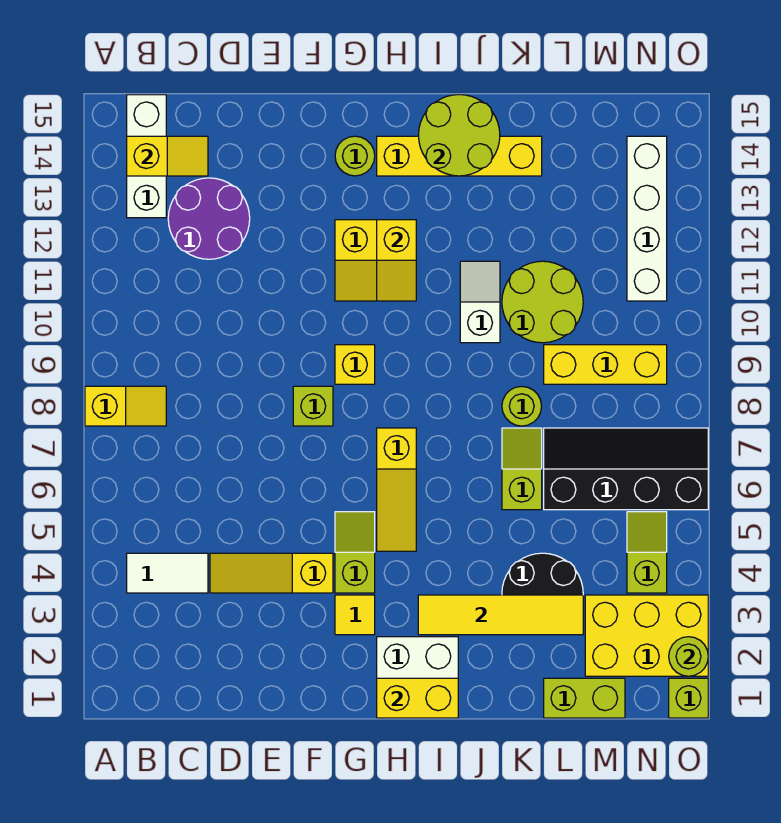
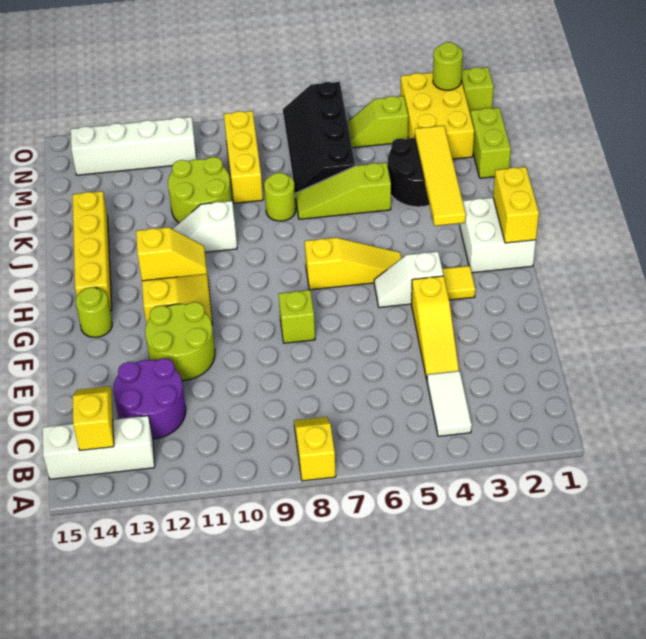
lime slope G4:G5 level 1 top 4 -> white slope G4:G5 level 1 top 4
yellow brick G9 level 1 -> none
lime round brick I14:J15 level 2 -> lime round brick E11:F12 level 1
lime slope K6:K7 level 1 top 6 -> lime slope K5:K7 level 1 top 5

